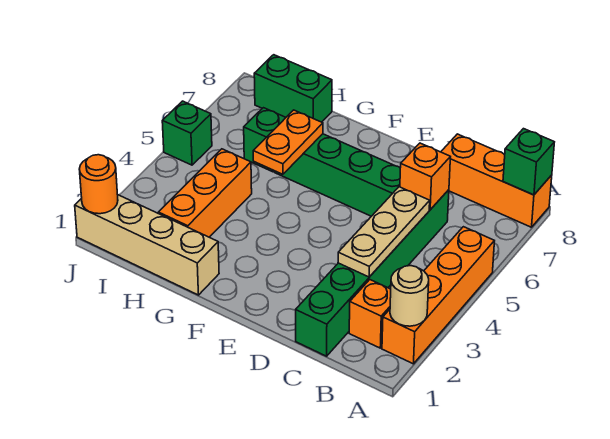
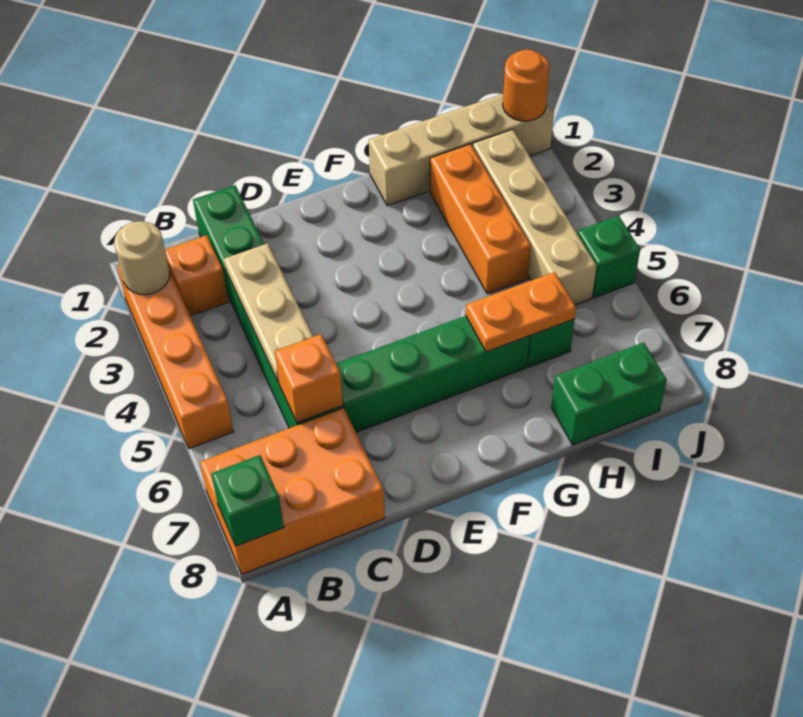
orange brick A8:C8 level 1 -> orange brick A7:C8 level 1
orange plate G5:G6 level 2 -> orange plate G6:H6 level 2
none -> tan brick I2:I5 level 1

